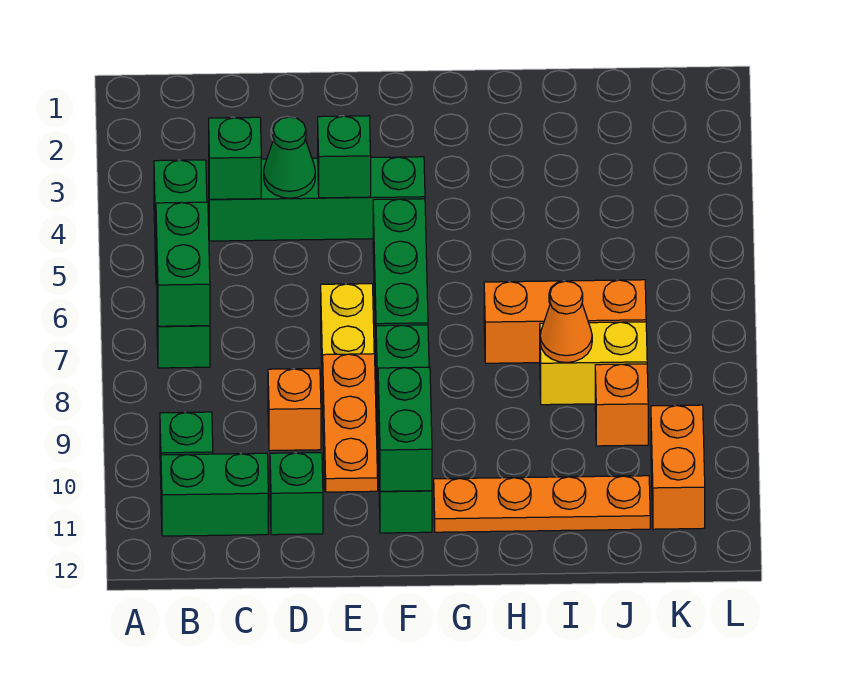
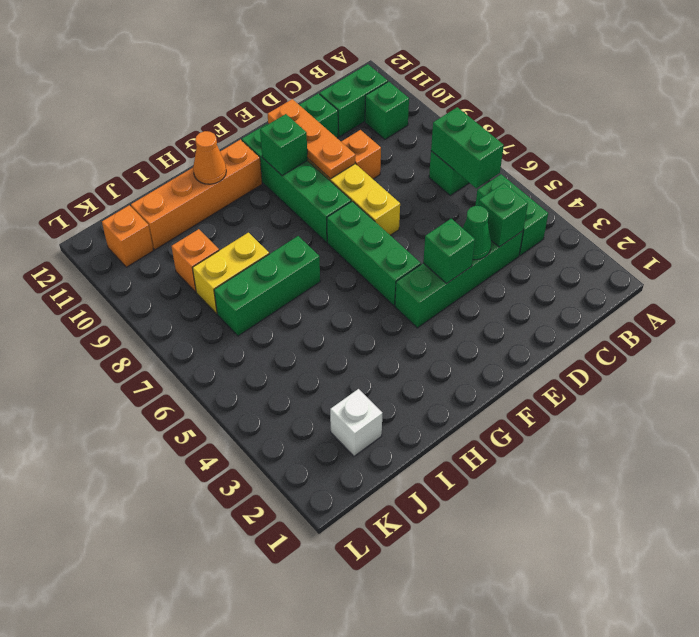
green brick F10:F11 level 2 -> green brick F10 level 2
orange plate G11:J11 level 1 -> orange brick G11:J11 level 1
orange brick H7:J7 level 1 -> green brick H7:J7 level 1
orange cone I8 level 2 -> orange cone H11 level 2
none -> white brick J2 level 1
orange brick K10:K11 level 1 -> orange brick K11 level 1

